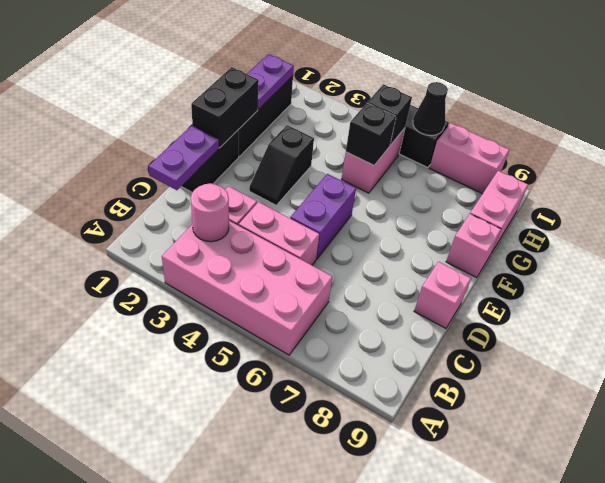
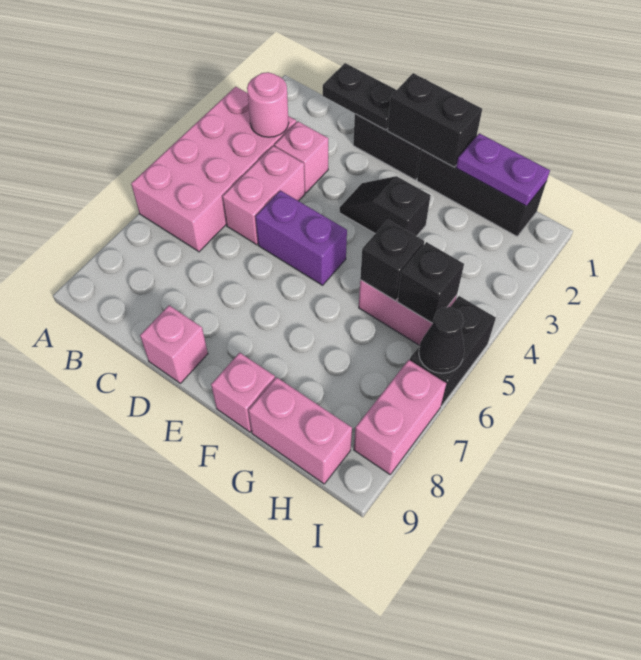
purple plate C1:D1 level 2 -> black plate C1:D1 level 2

